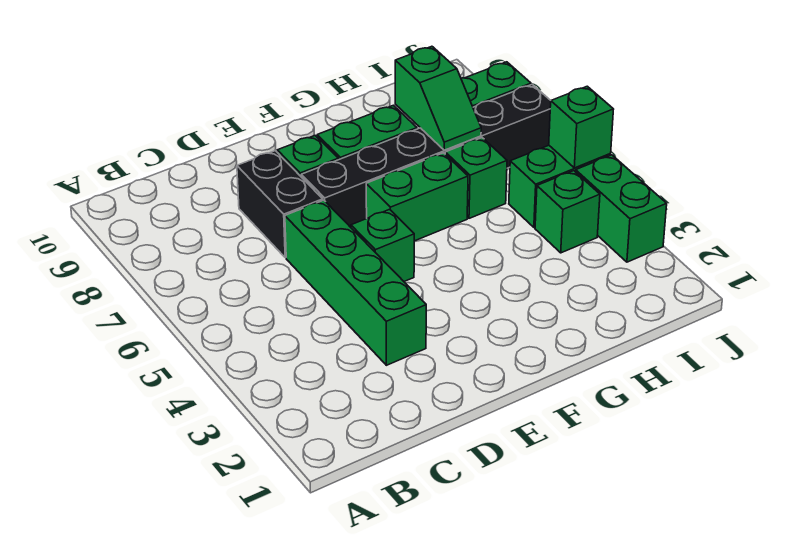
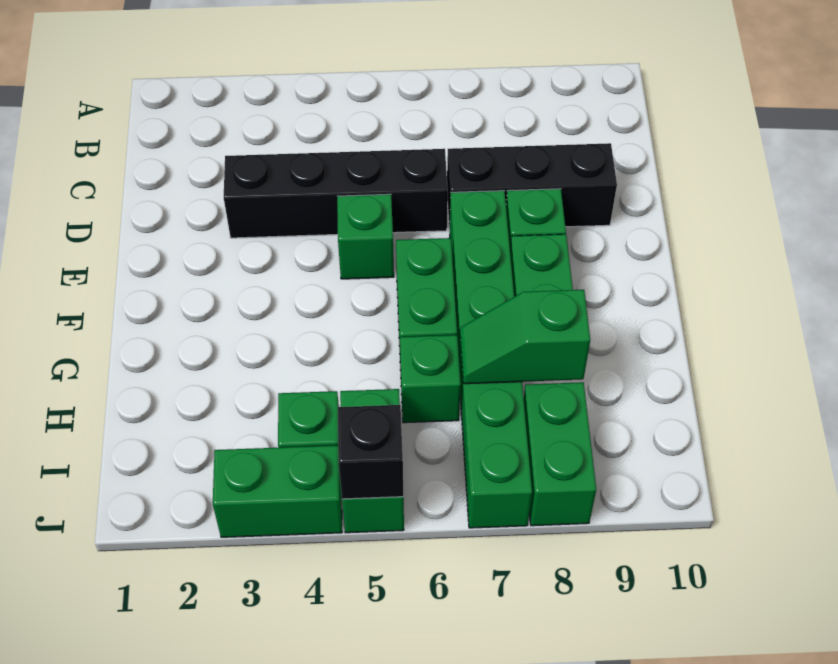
green brick D3:D6 level 1 -> black brick D3:D6 level 1
black brick D7:D8 level 1 -> black brick D7:D9 level 1
black brick E7:J7 level 1 -> green brick E7:J7 level 1
green brick J5 level 2 -> black brick J5 level 2

